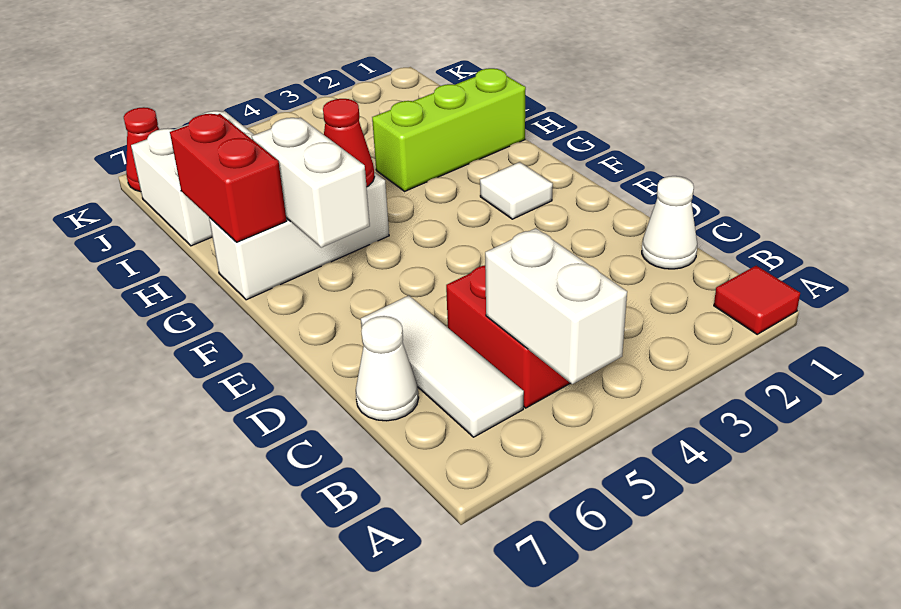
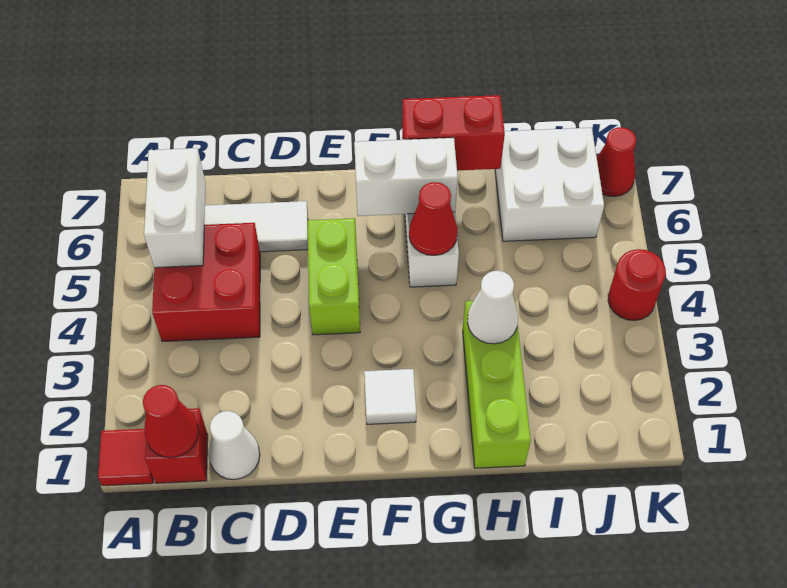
white brick A5:B5 level 2 -> white brick B5:B6 level 2
none -> red brick B1 level 1
none -> red cone B1 level 2
white cone C7 level 1 -> white cone H3 level 2
none -> lime brick E4:E5 level 1
none -> red round brick K4 level 1

